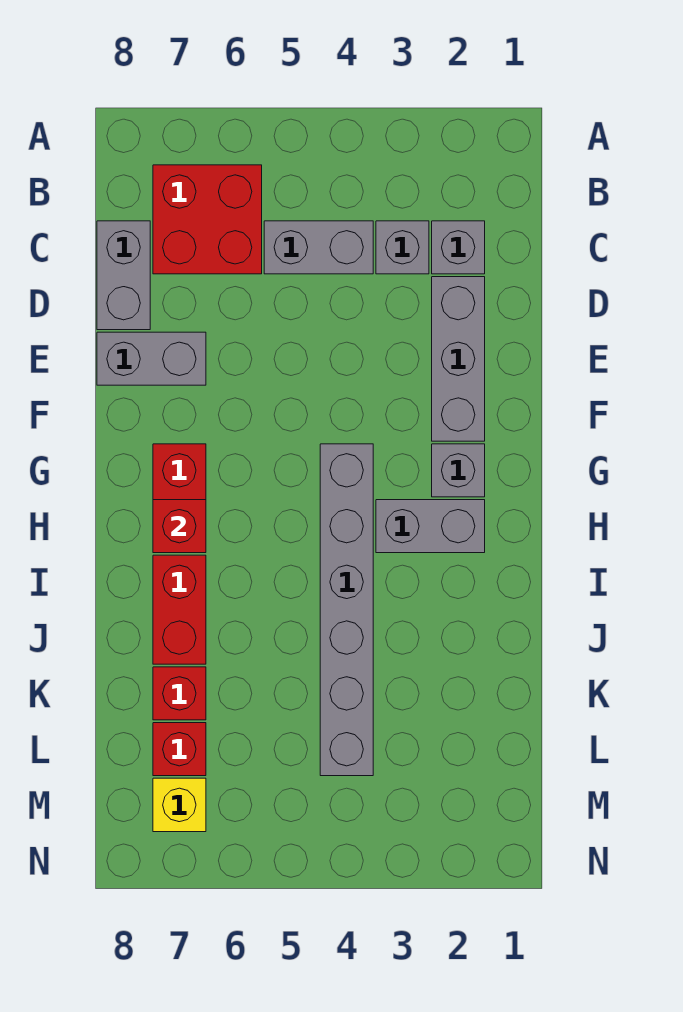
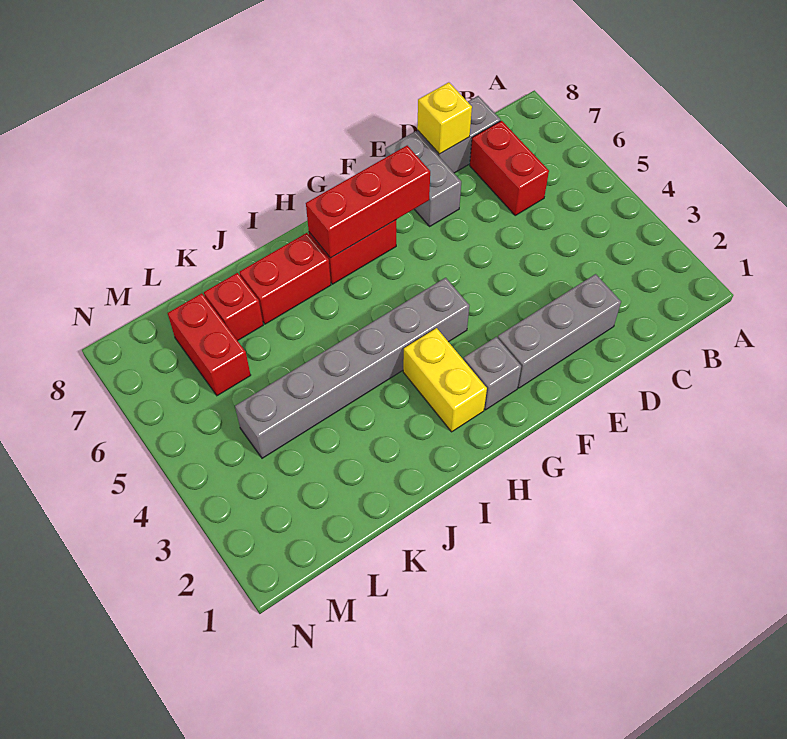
red brick B6:C7 level 1 -> red brick C6:C7 level 1
grey brick C2 level 1 -> none
grey brick C3 level 1 -> none
grey brick C4:C5 level 1 -> none
grey brick H2:H3 level 1 -> yellow brick H2:H3 level 1
red brick H7 level 2 -> red brick F7:H7 level 2
red brick L7 level 1 -> red brick L6:L7 level 1
yellow brick M7 level 1 -> yellow brick D8 level 2

